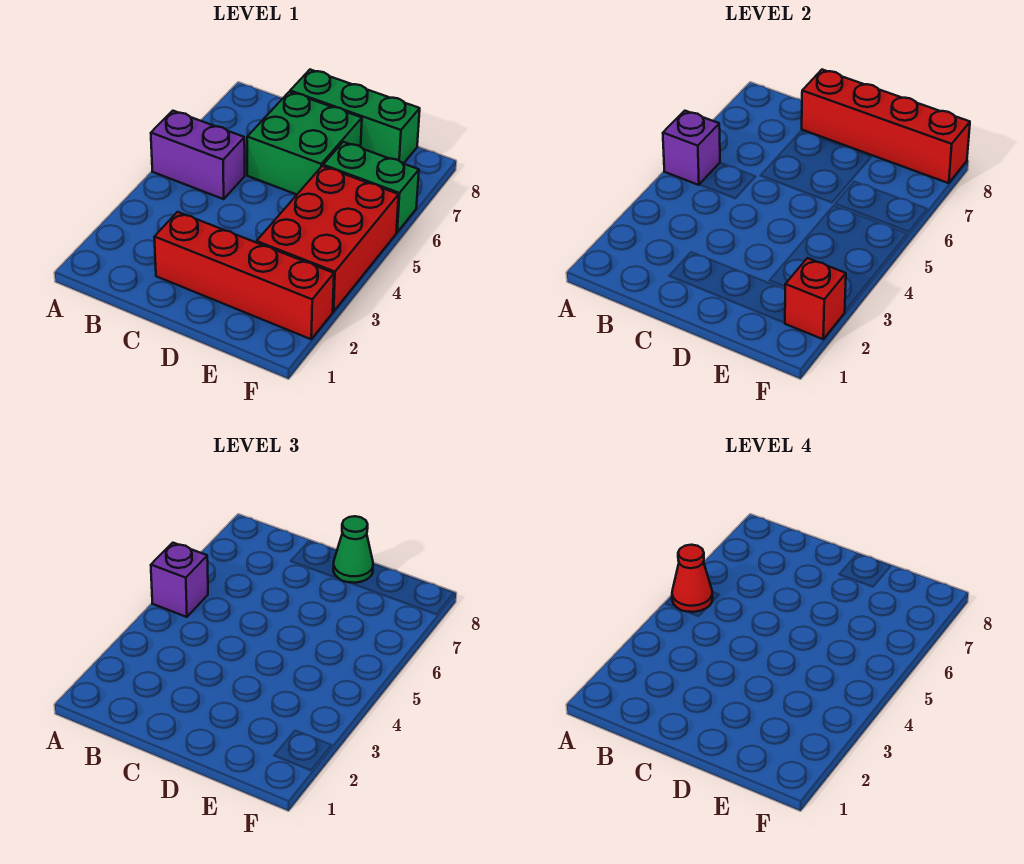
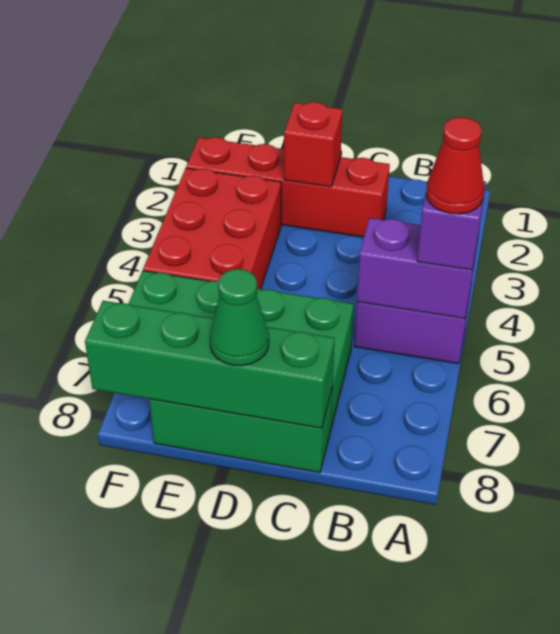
purple brick A5 level 2 -> purple brick A5:B5 level 2
red brick C8:F8 level 2 -> green brick C8:F8 level 2
red brick F2 level 2 -> red brick D2 level 2

